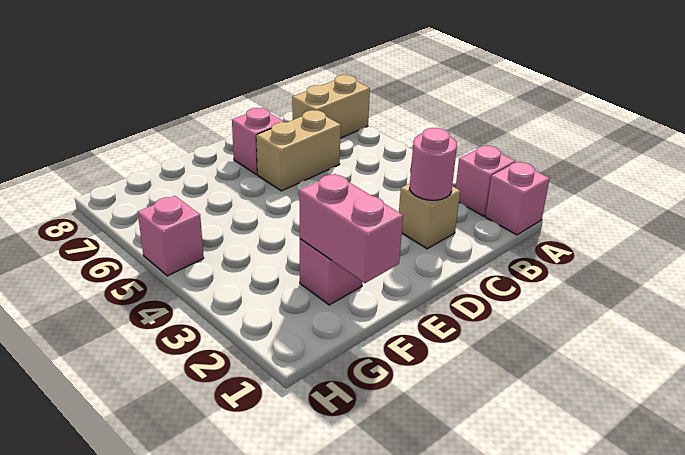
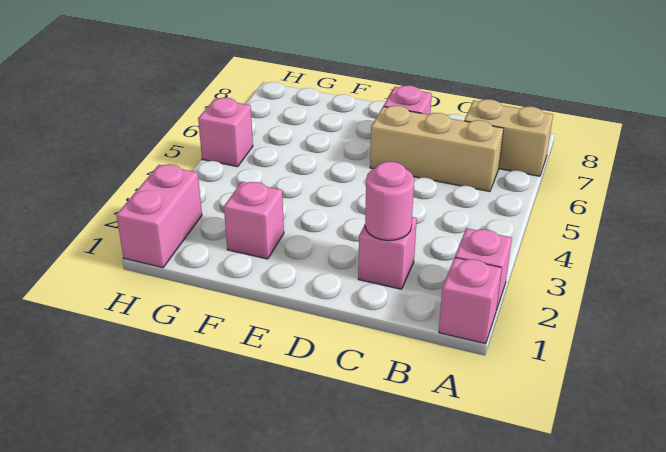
tan brick C2 level 1 -> pink brick C2 level 1
tan brick C6:D6 level 1 -> tan brick B6:D6 level 1
pink brick F1:F2 level 2 -> pink brick H1:H2 level 1

